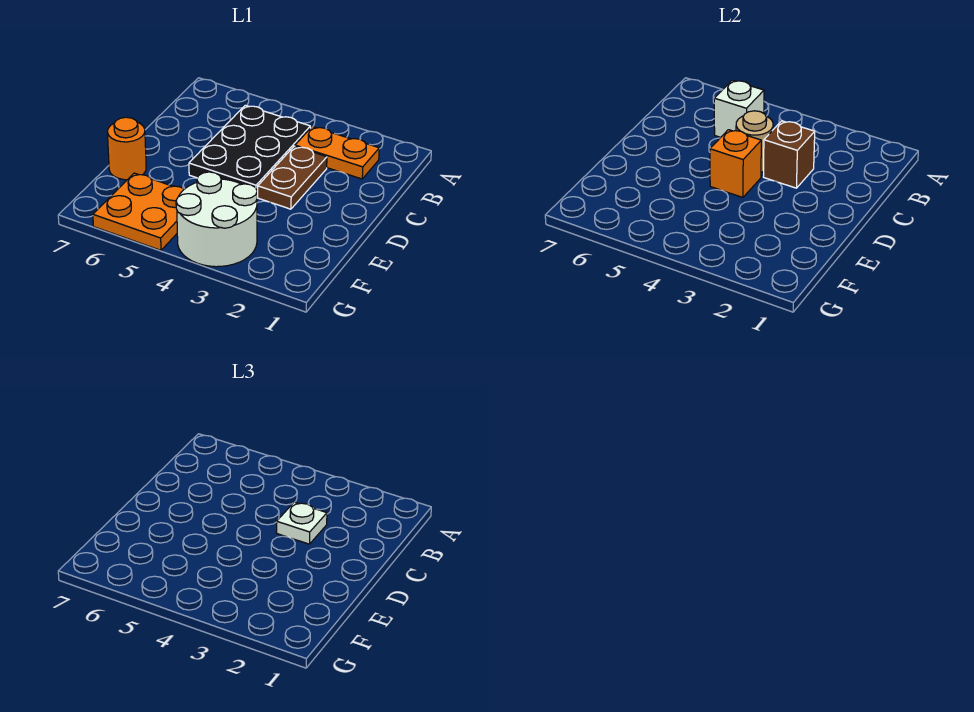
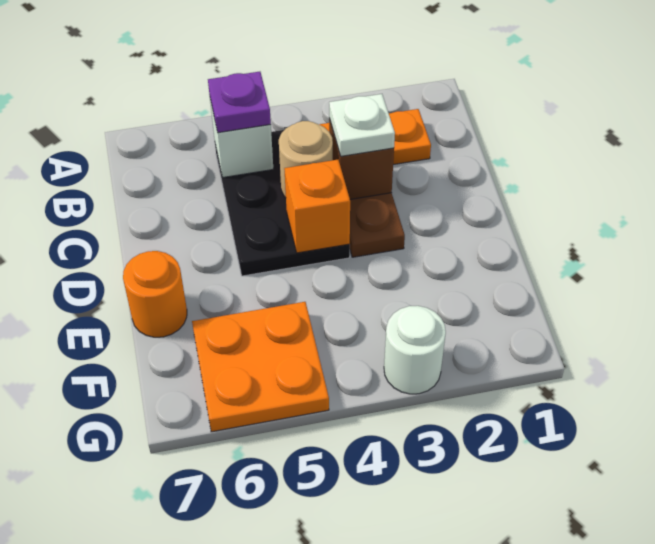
none -> purple plate B5 level 3
white round brick F3:G4 level 1 -> white round brick G3 level 1

